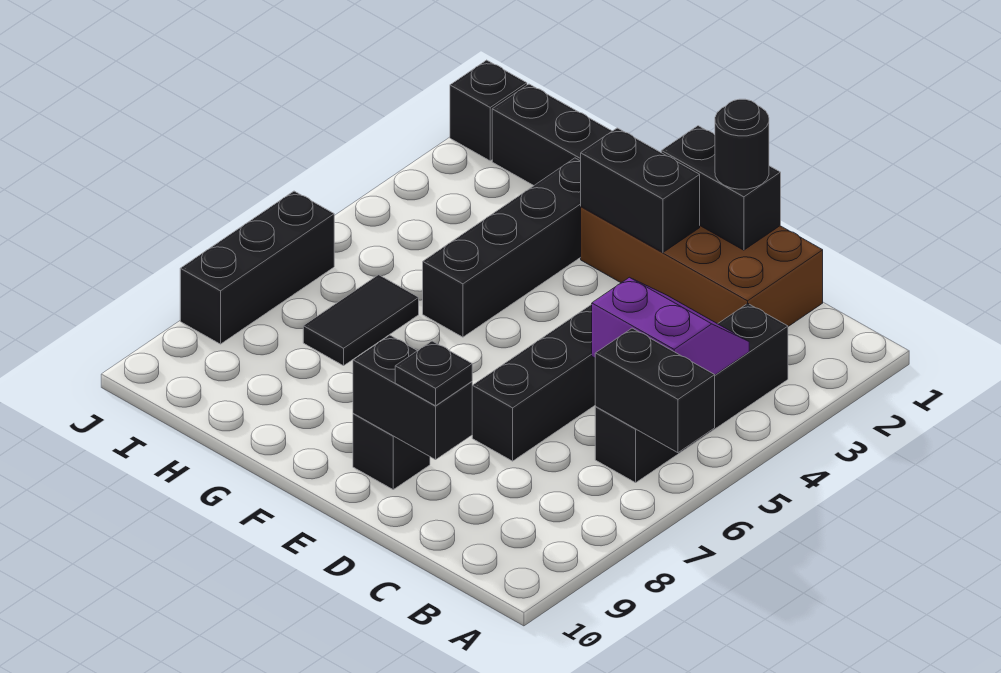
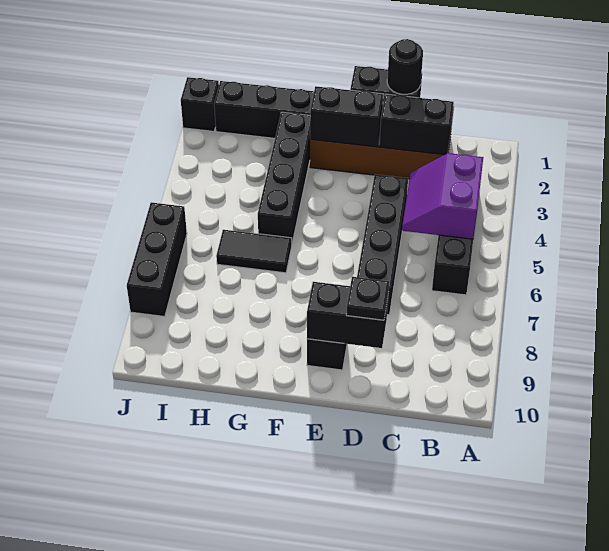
black brick A6:B6 level 2 -> black brick C2:D2 level 2
purple slope B4:C5 level 2 top 5 -> purple slope B4:C5 level 2 top B
black tile H6:H7 level 1 -> black tile G6:H6 level 1

